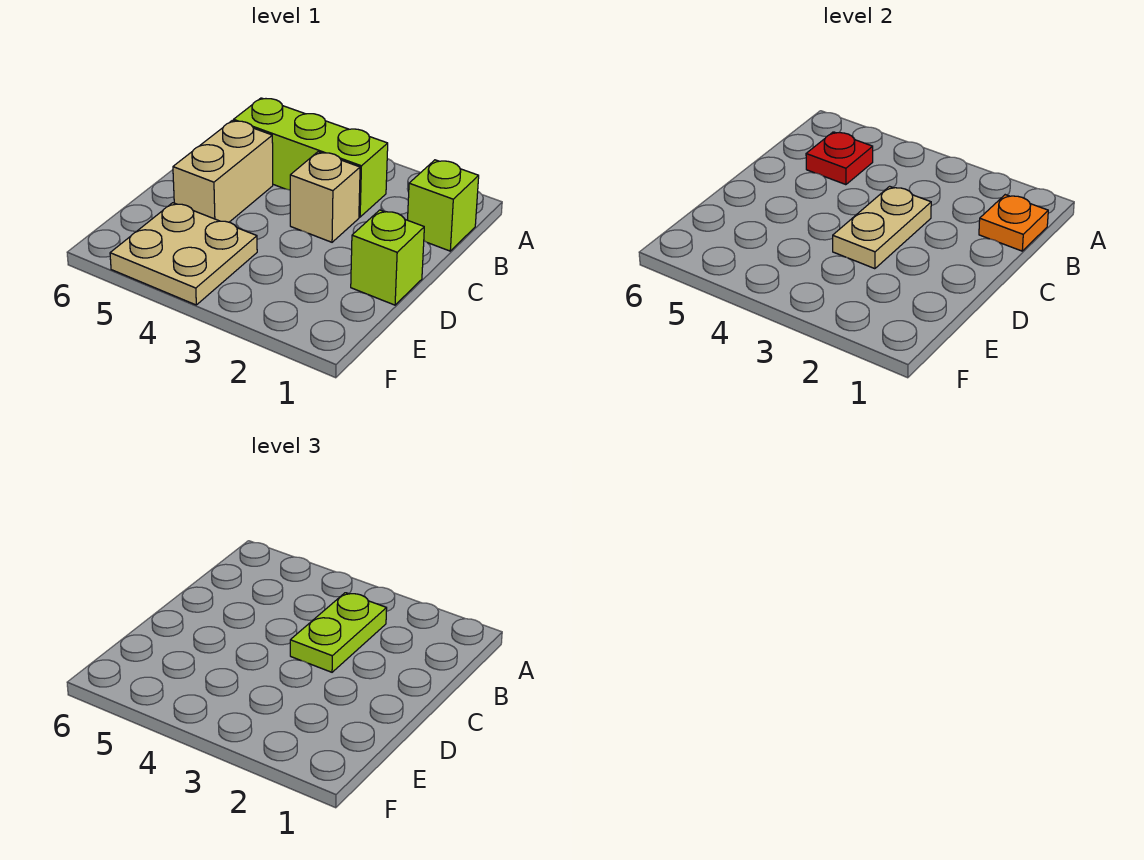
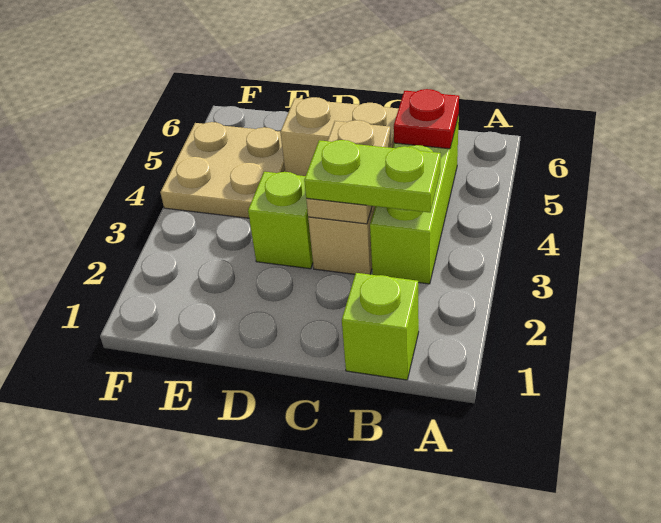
orange plate B1 level 2 -> none
tan plate C3:D3 level 2 -> tan plate C3:C4 level 2
lime brick D1 level 1 -> lime brick D3 level 1

